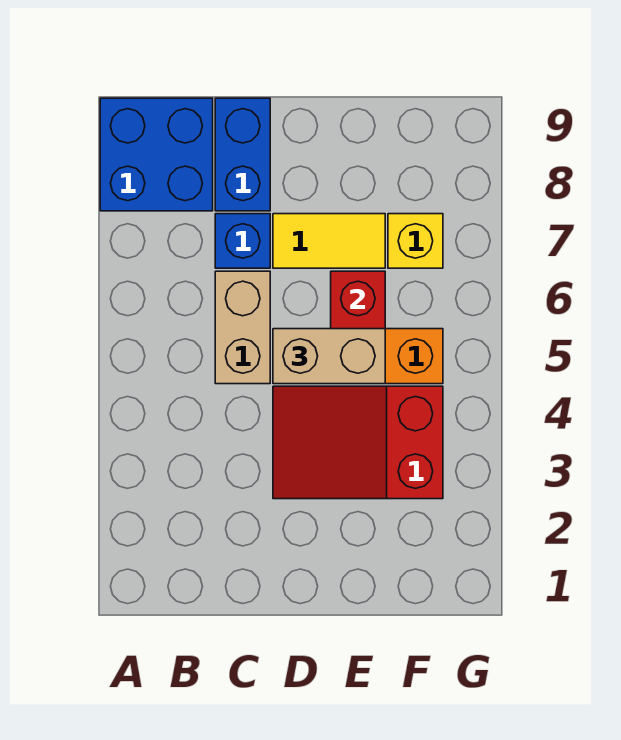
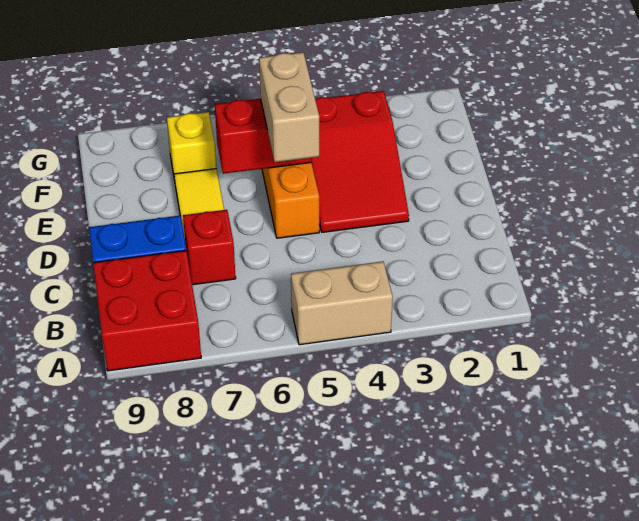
blue brick A8:B9 level 1 -> red brick A8:B9 level 1
tan brick C5:C6 level 1 -> tan brick A4:A5 level 1
blue brick C7 level 1 -> red brick C7 level 1

